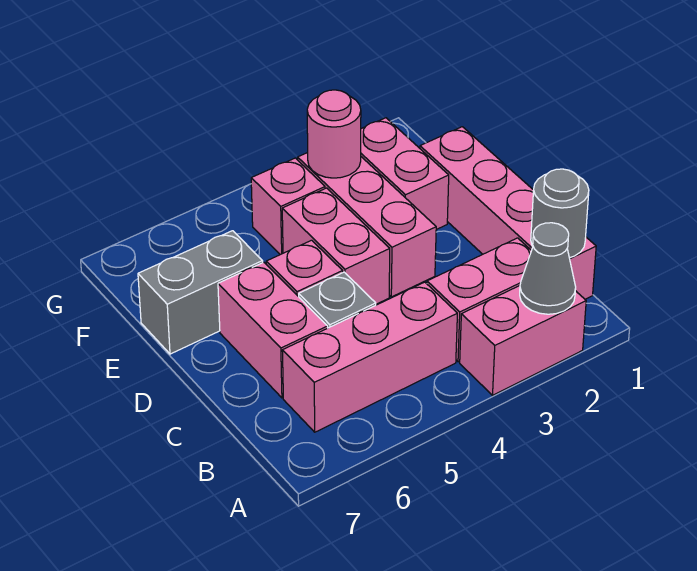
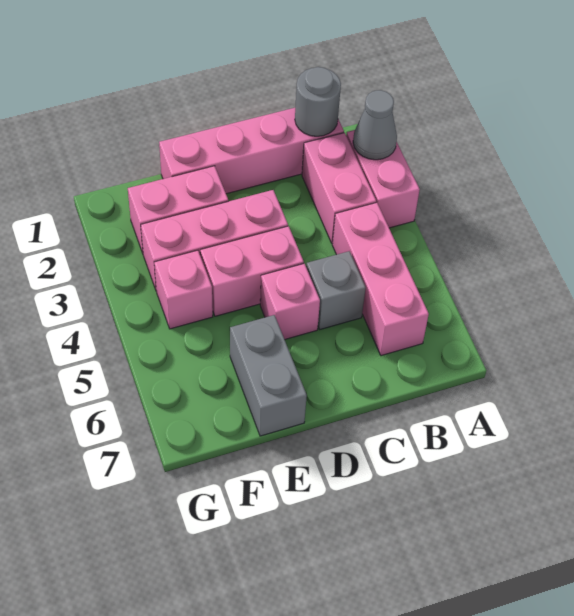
pink brick C6:D6 level 1 -> none
pink round brick F3 level 2 -> none

